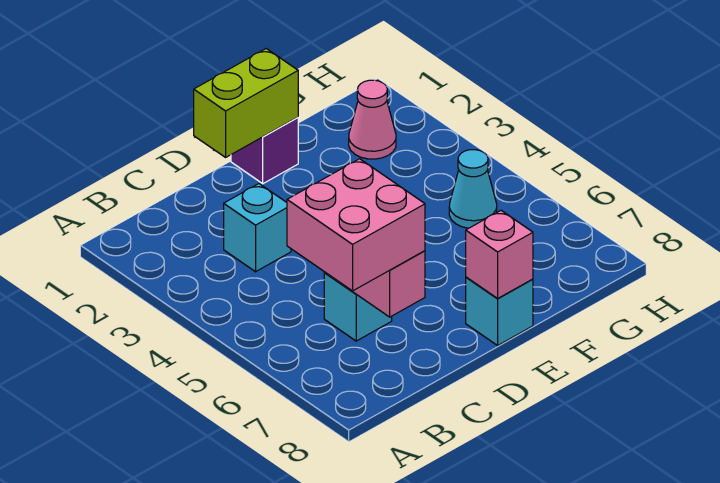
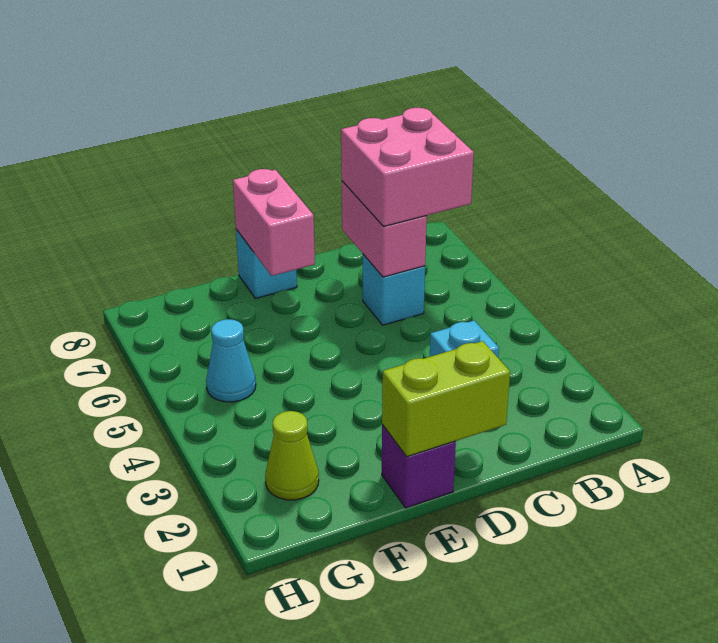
pink brick E8 level 2 -> pink brick E7:E8 level 2
pink cone G2 level 1 -> lime cone G2 level 1

